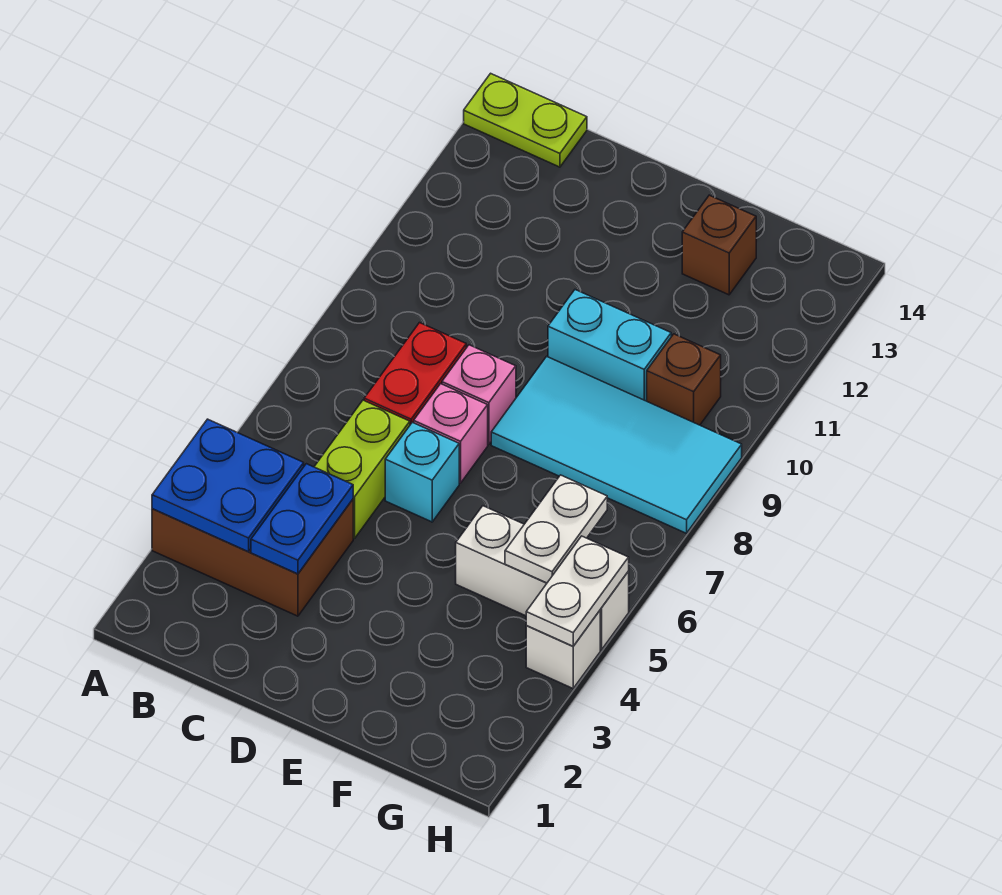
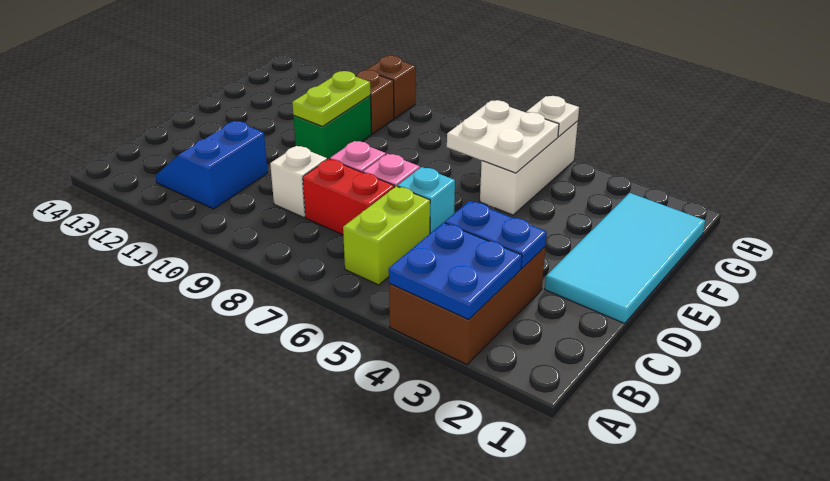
lime plate A14:B14 level 1 -> lime plate E10:F10 level 2
none -> blue slope B11:C12 level 1 top 11
lime brick C5:C6 level 1 -> lime brick B6:C6 level 1
cyan tile E8:H9 level 1 -> cyan tile D1:G2 level 1
cyan brick E10:F10 level 1 -> green brick E10:F10 level 1
brown brick F13 level 1 -> brown brick H10 level 1
white plate G5:G6 level 2 -> white plate F5:G6 level 2
white brick H4 level 1 -> white brick C9 level 1
white plate H4:H5 level 2 -> white plate H5 level 2

